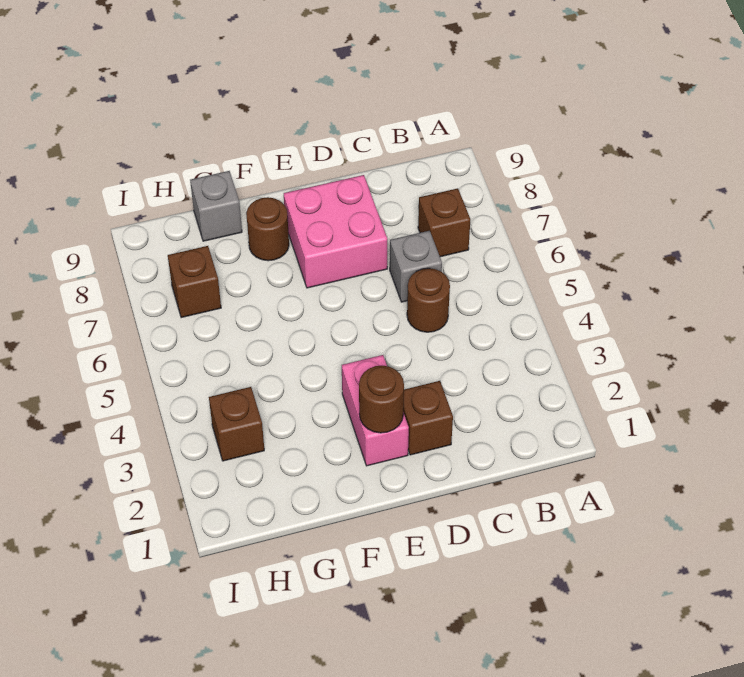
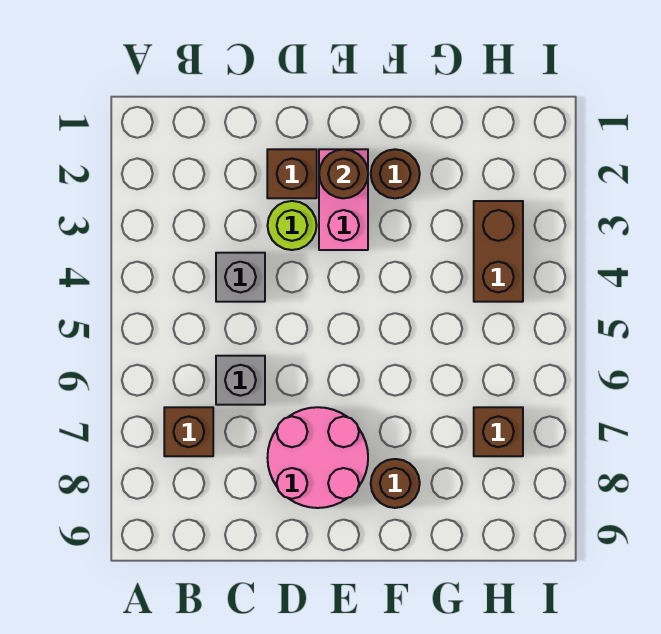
brown round brick C5 level 1 -> brown round brick F2 level 1
none -> lime round brick D3 level 1
pink brick D7:E8 level 1 -> pink round brick D7:E8 level 1
grey brick G9 level 1 -> grey brick C4 level 1
brown brick H3 level 1 -> brown brick H3:H4 level 1

